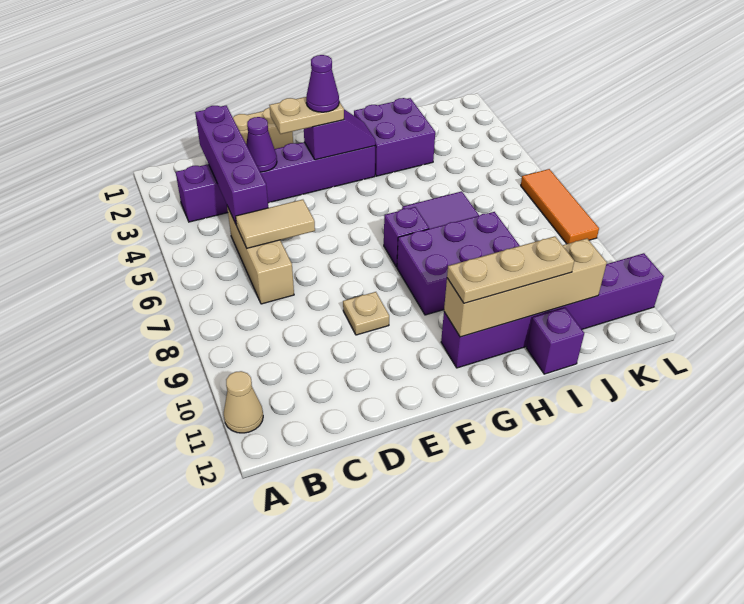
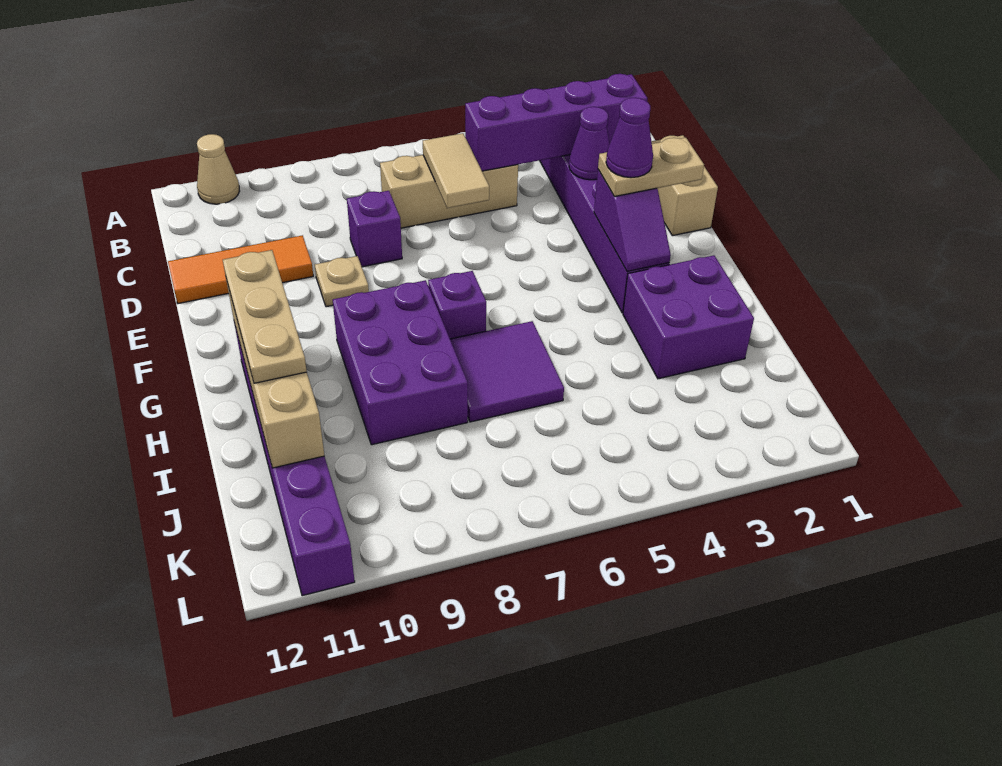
tan plate E3:F3 level 3 -> tan plate F2:F3 level 3
purple brick I12 level 1 -> purple brick D8 level 1
orange tile L6:L8 level 1 -> orange tile D10:D12 level 1

